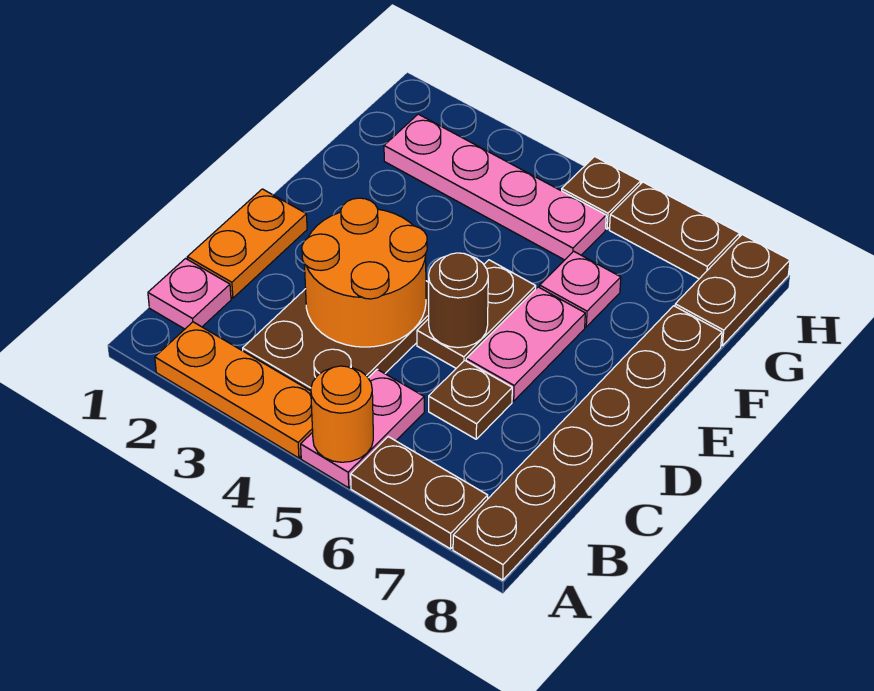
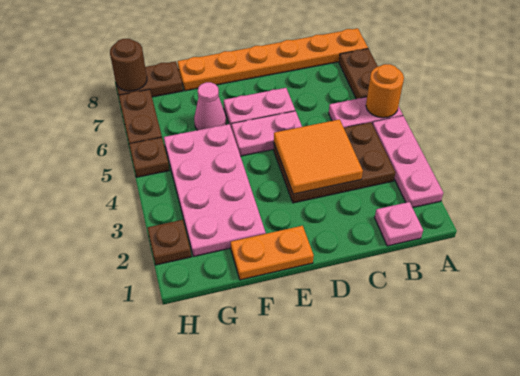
orange plate A2:A4 level 1 -> pink plate A2:A4 level 1
brown plate A8:F8 level 1 -> orange plate A8:F8 level 1
orange plate C1:D1 level 1 -> orange plate E1:F1 level 1
orange round brick C3:D4 level 2 -> orange tile C3:D4 level 2
brown plate C6 level 1 -> brown plate H2 level 1
brown plate D5:E5 level 1 -> pink plate D5:E5 level 1
brown round brick D5 level 2 -> brown round brick H8 level 2
pink plate F6 level 1 -> pink cone F6 level 1
pink plate G2:G5 level 1 -> pink plate F2:G5 level 1

